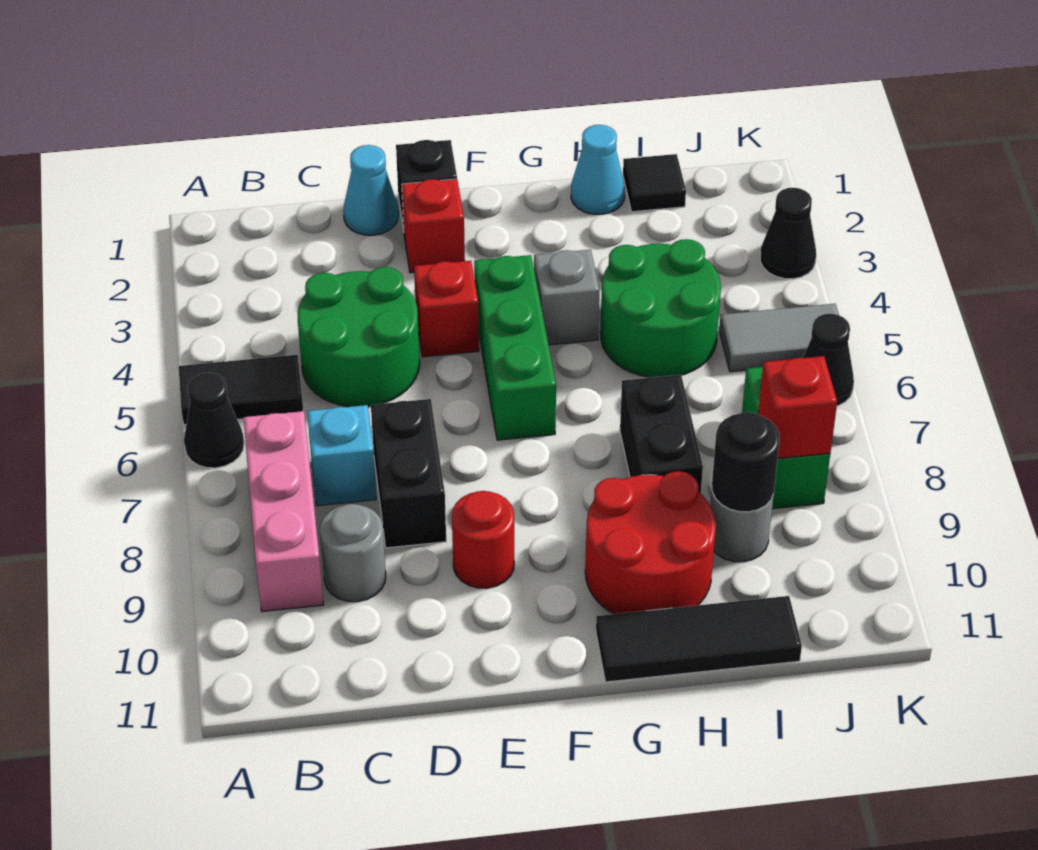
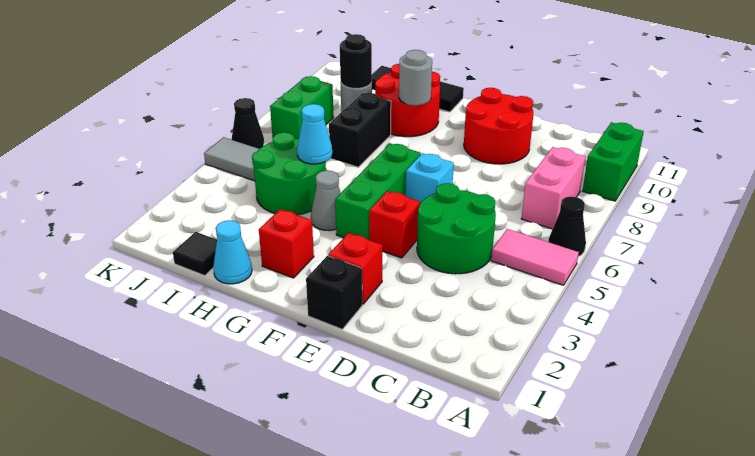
black tile A5:B5 level 1 -> pink tile A5:B5 level 1
none -> green brick A9:A10 level 1
pink brick B7:B9 level 1 -> pink brick B7:B8 level 1
cyan brick C7 level 1 -> cyan brick E6 level 1
grey round brick C9 level 1 -> grey round brick G9 level 2
cyan cone D1 level 1 -> cyan cone H5 level 2
black brick D7:D8 level 1 -> none
red round brick E9 level 1 -> red round brick D9:E10 level 1
grey brick G4 level 1 -> grey cone G4 level 1
red brick J8 level 2 -> red brick G2 level 1
black cone K3 level 1 -> none

